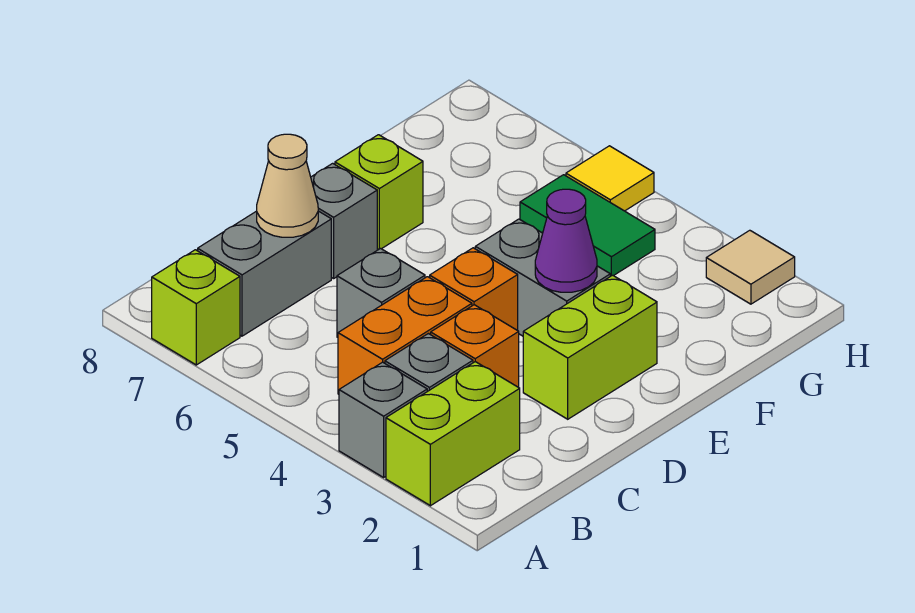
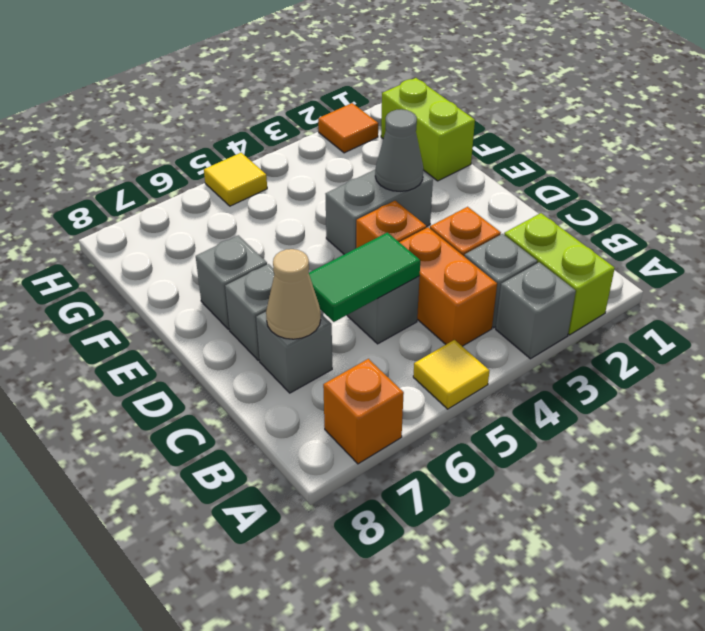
none -> yellow tile A5 level 1
lime brick A7 level 1 -> orange brick A7 level 1
grey brick B7:C7 level 1 -> grey brick C7 level 1
lime brick D2:E2 level 1 -> lime brick F1:G1 level 1
purple cone E3 level 2 -> grey cone E3 level 2
lime brick E7 level 1 -> grey brick E7 level 1
green tile G4:G5 level 1 -> green tile C5:C6 level 2
tan tile H2 level 1 -> orange tile H2 level 1

